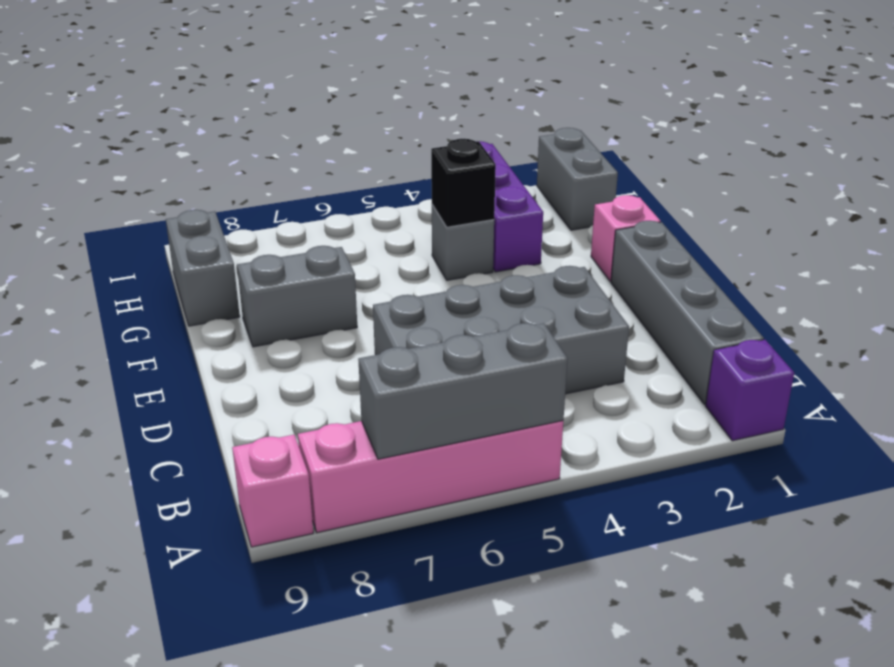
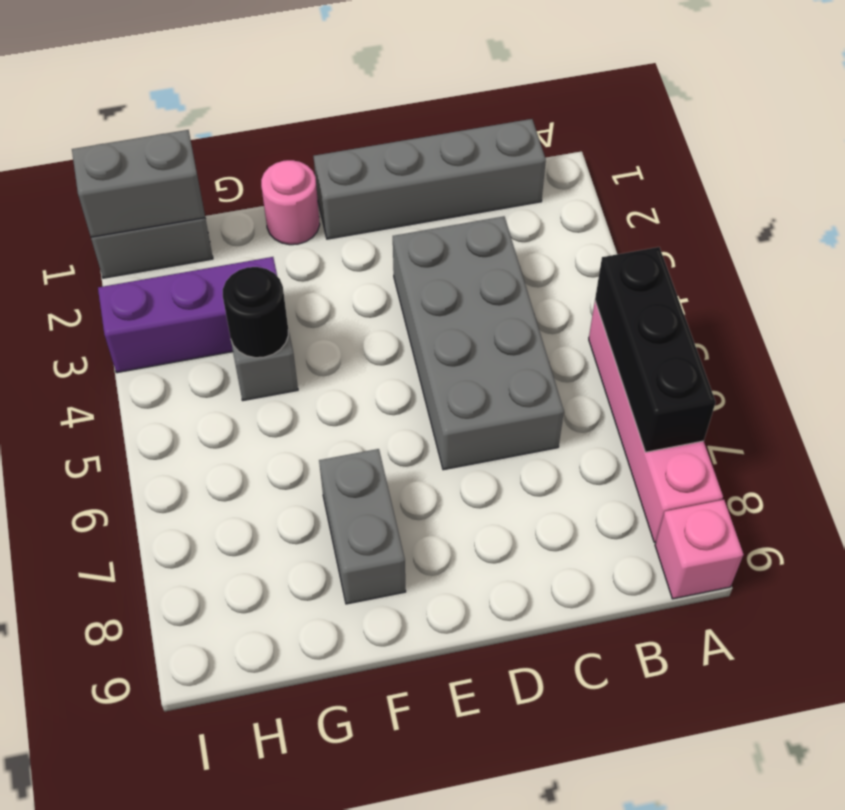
purple brick A1 level 1 -> none
grey brick A5:A7 level 2 -> black brick A5:A7 level 2
pink brick F1 level 1 -> pink round brick F1 level 1
black brick G4 level 2 -> black round brick G4 level 2
grey brick G9:H9 level 1 -> grey brick H1:I1 level 2

